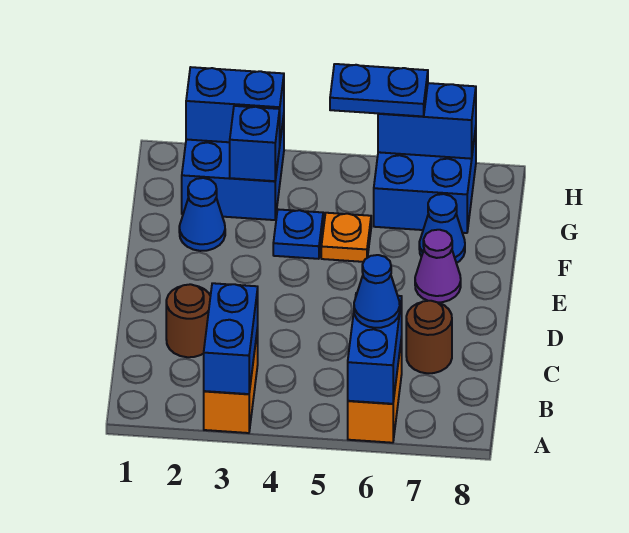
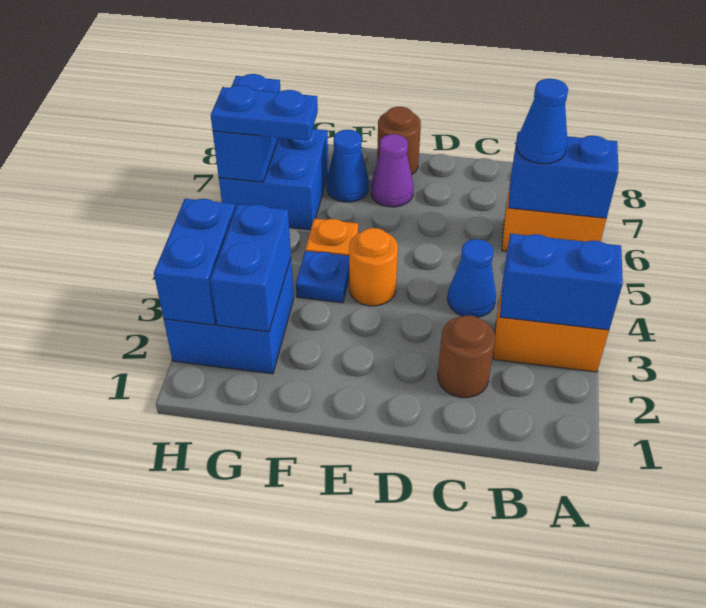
brown round brick C7 level 1 -> brown round brick E8 level 1
none -> orange round brick E4 level 1
blue cone F2 level 1 -> blue cone C4 level 1
blue brick G3 level 2 -> blue brick G2:G3 level 2
blue plate H5:H6 level 3 -> blue plate G6:H6 level 3

